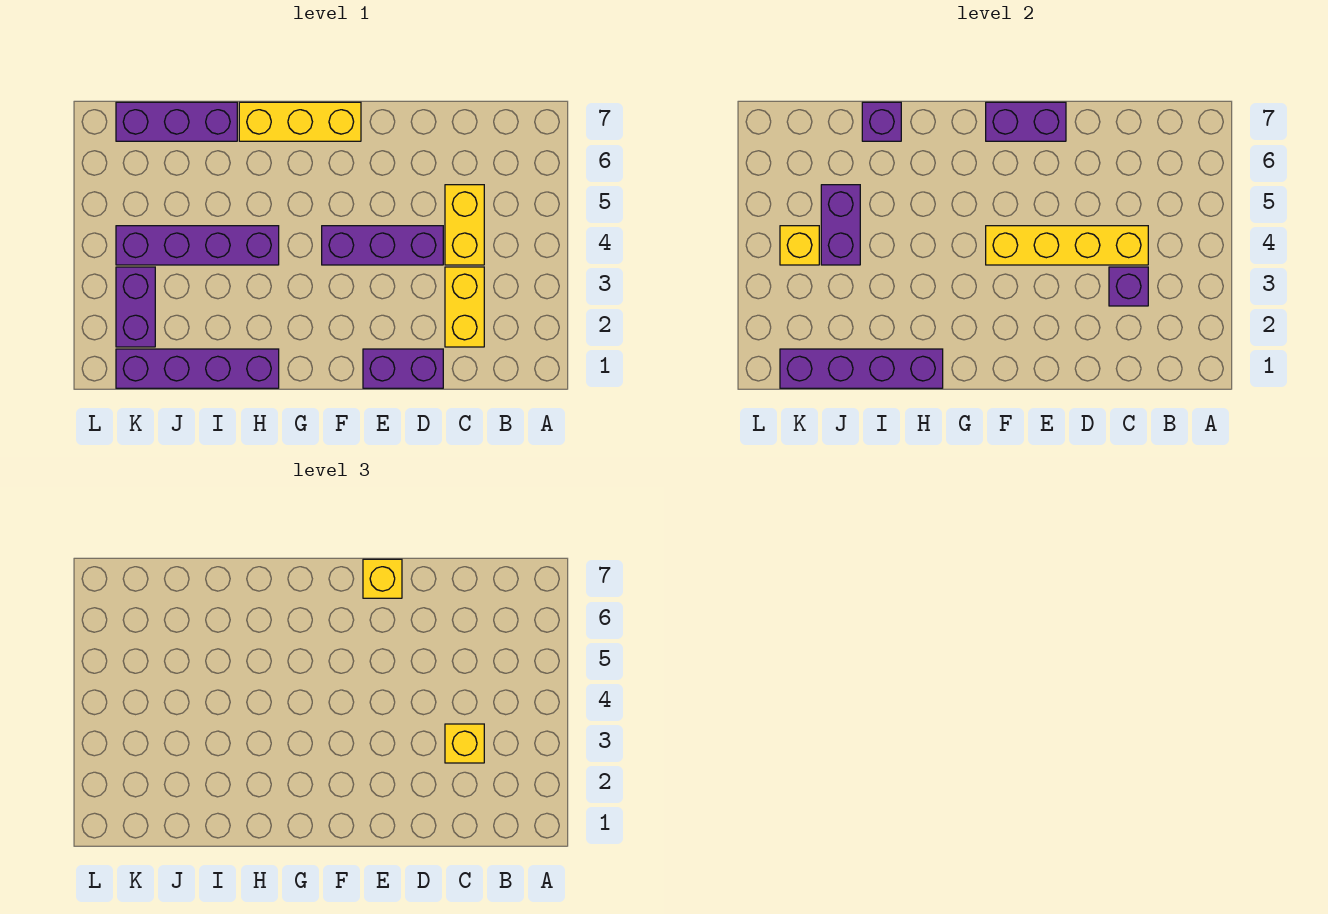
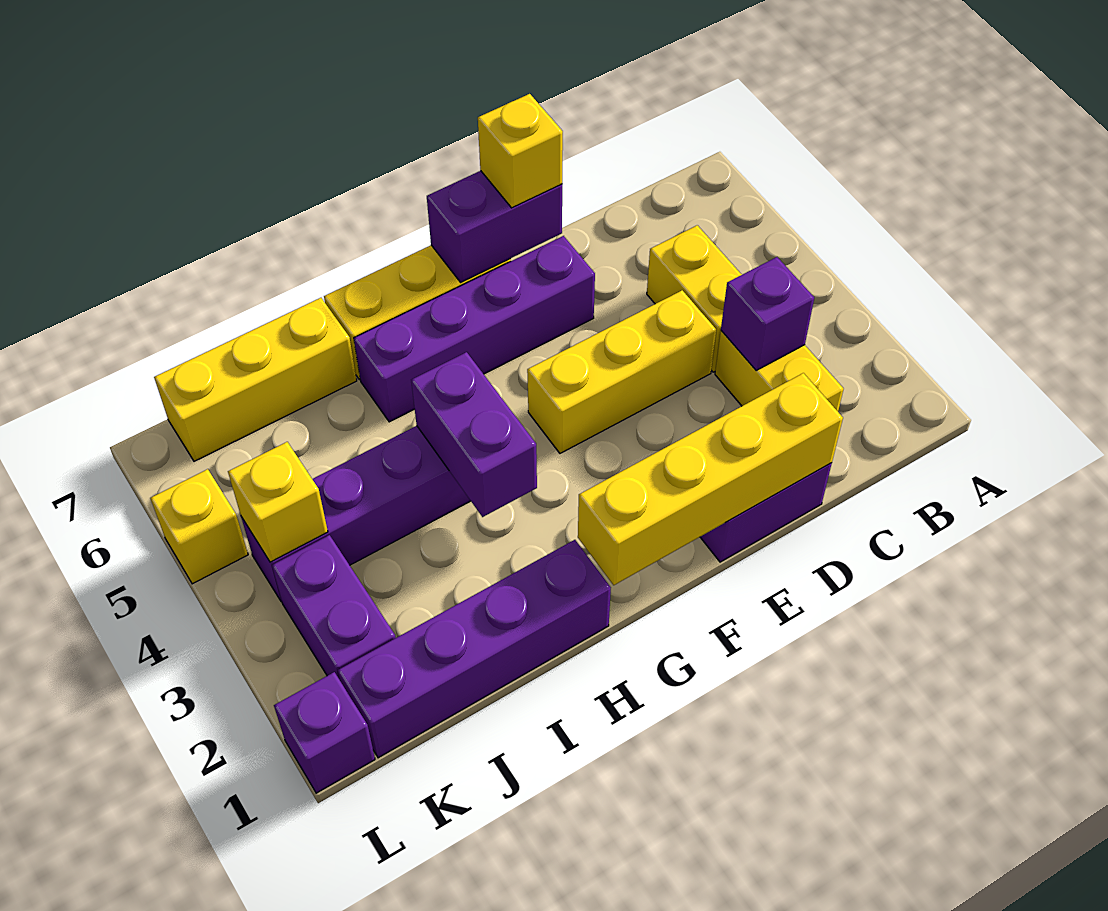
yellow brick C3 level 3 -> yellow brick L5 level 1
yellow brick C4:F4 level 2 -> yellow brick D1:G1 level 2
purple brick D4:F4 level 1 -> yellow brick D4:F4 level 1
purple brick H1:K1 level 2 -> purple brick E6:H6 level 1
purple brick I7:K7 level 1 -> yellow brick I7:K7 level 1
purple brick I7 level 2 -> purple brick L1 level 1
purple brick J4:J5 level 2 -> purple brick H3:H4 level 2

